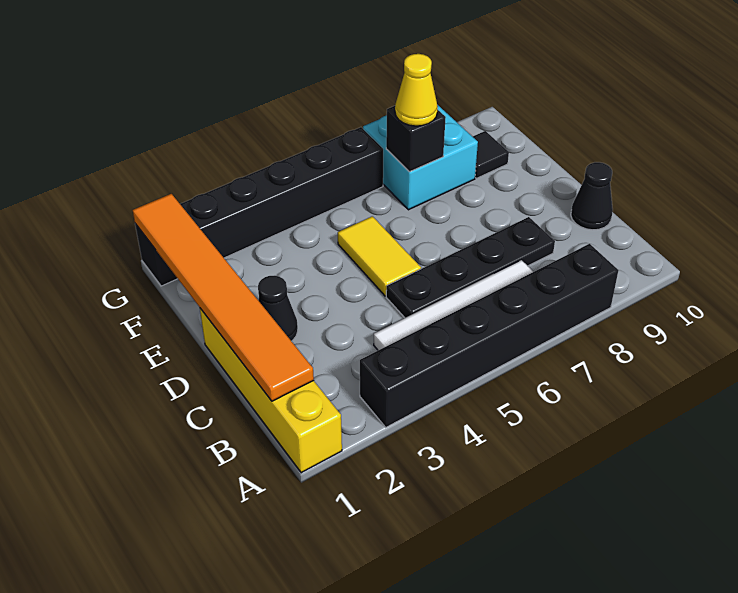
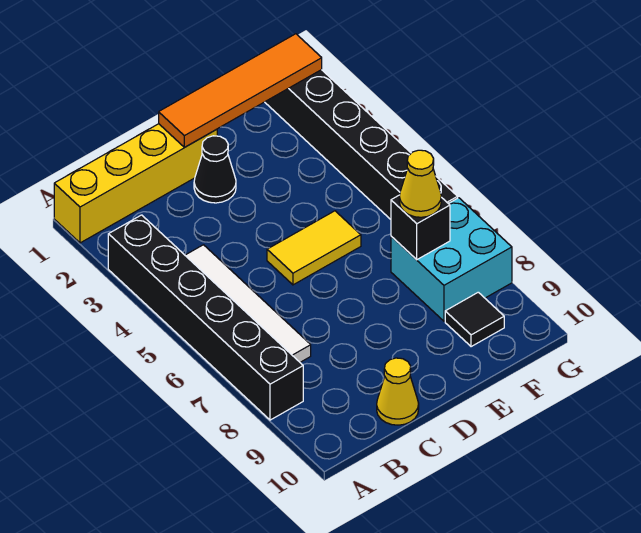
orange tile B1:G1 level 2 -> orange tile D1:G1 level 2
black plate C5:C8 level 1 -> none
black cone C10 level 1 -> yellow cone C10 level 1

